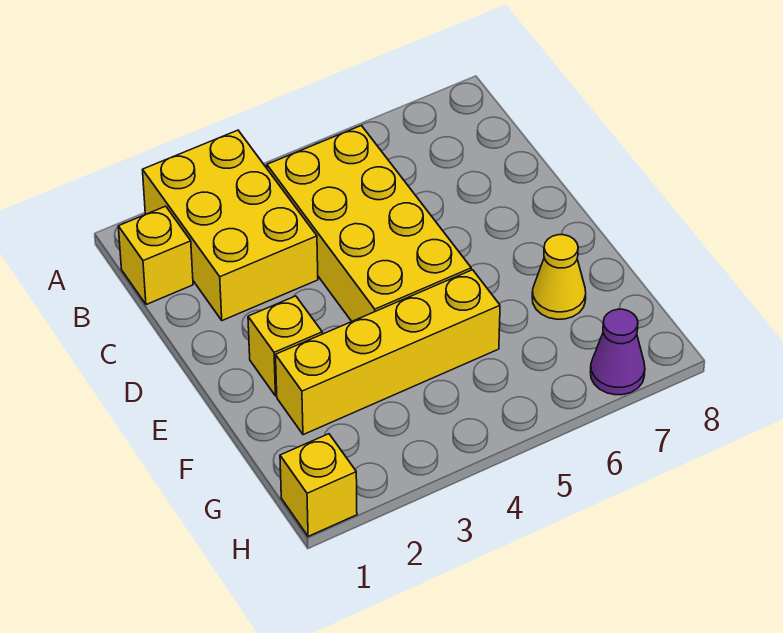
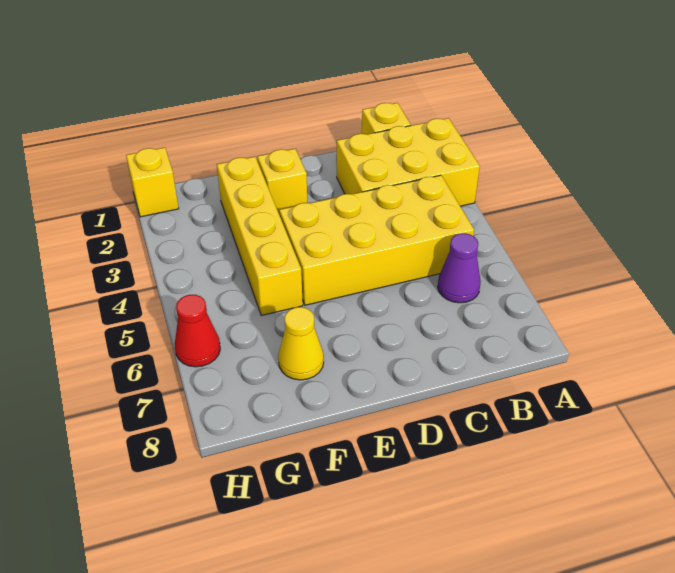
none -> red cone H6 level 1
purple cone H7 level 1 -> purple cone B6 level 1

